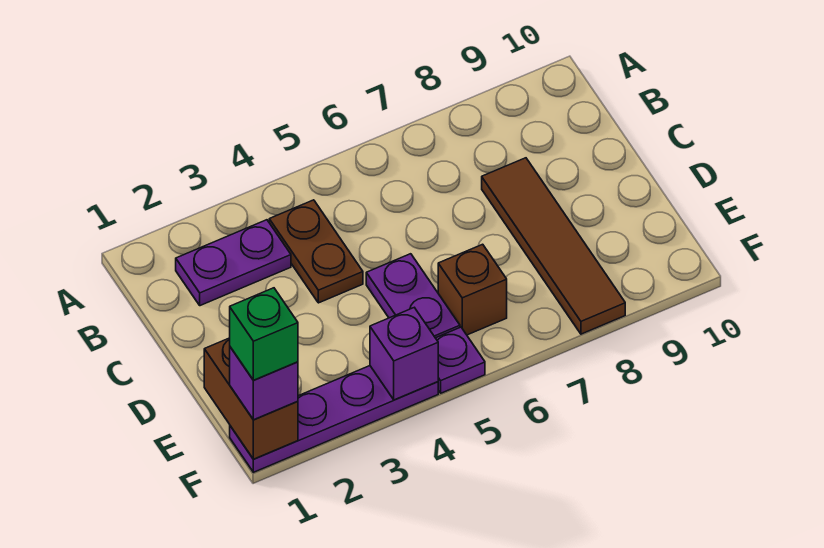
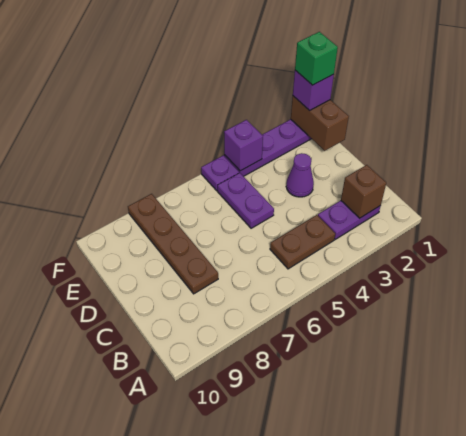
brown plate B4:C4 level 1 -> brown plate B4:B5 level 1
brown tile C8:F8 level 1 -> brown plate C8:F8 level 1
none -> purple cone D3 level 1
brown brick E6 level 1 -> brown brick B2 level 2

